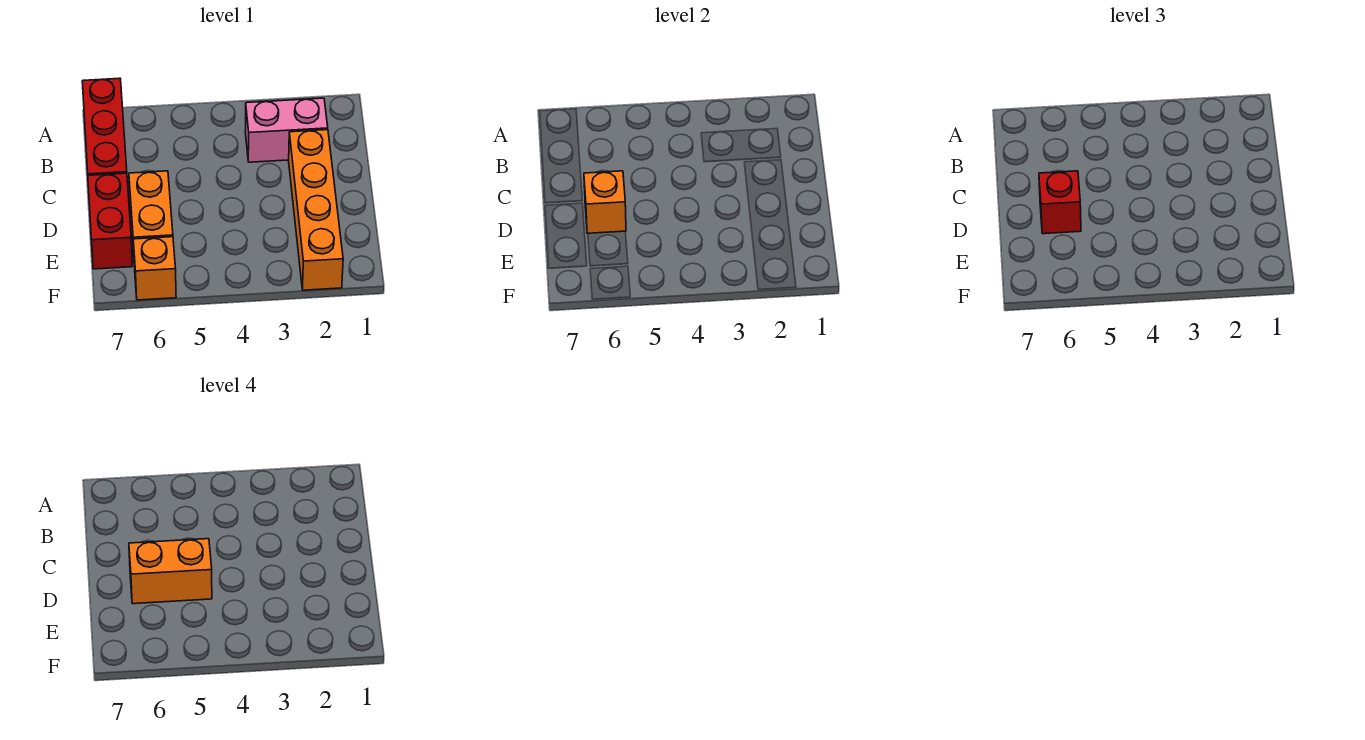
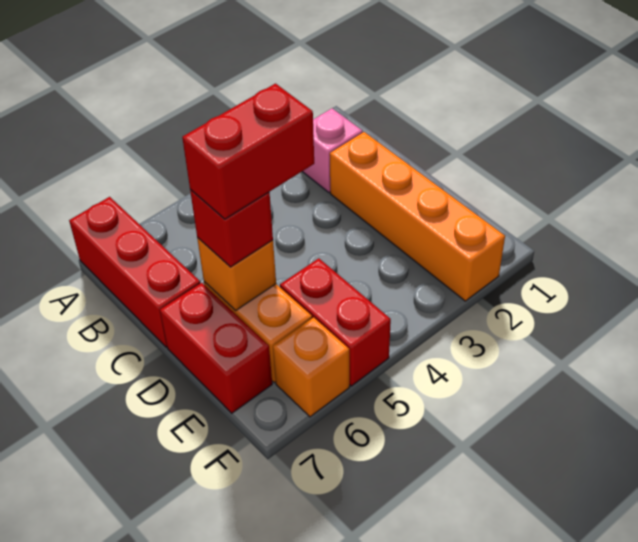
pink brick B2:B3 level 1 -> pink brick B2 level 1
orange brick D5:D6 level 4 -> red brick D5:D6 level 4
none -> red brick E5:F5 level 1

